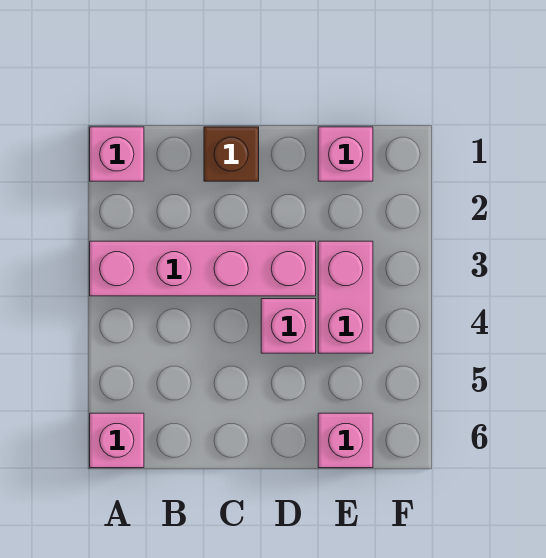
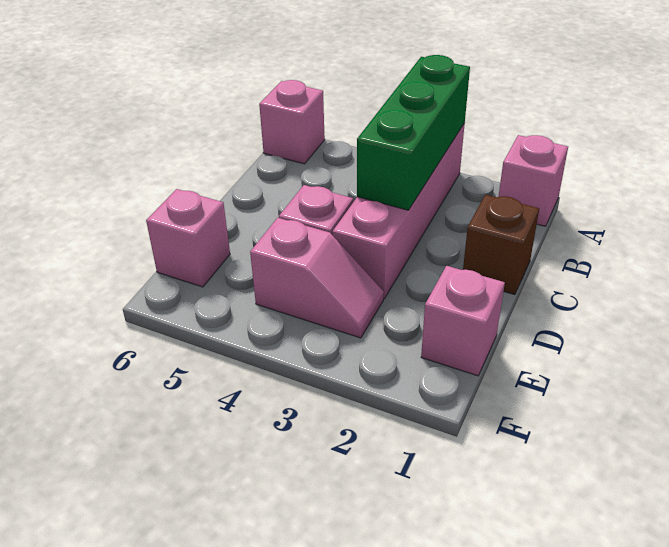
none -> green brick A3:C3 level 2
pink brick E3:E4 level 1 -> pink slope E3:E4 level 1 top 4

